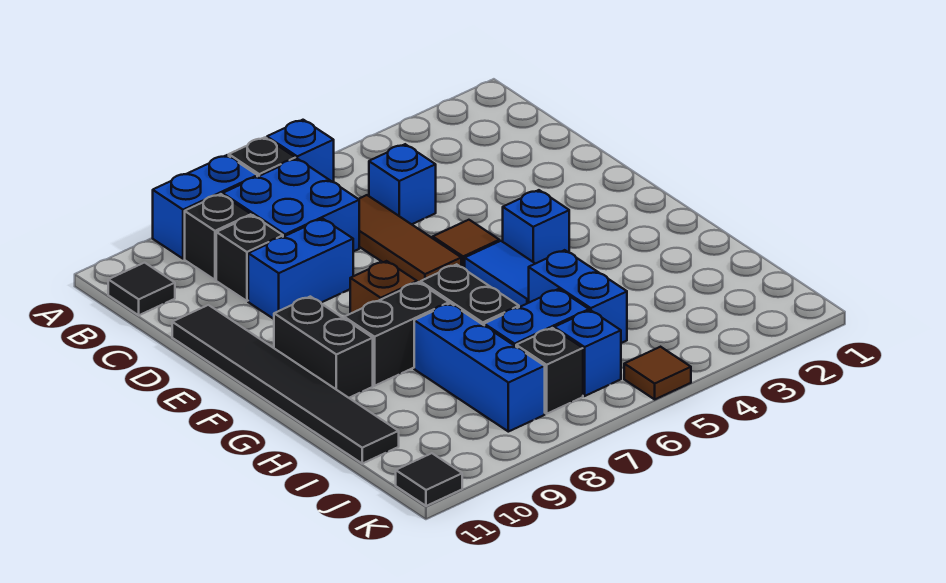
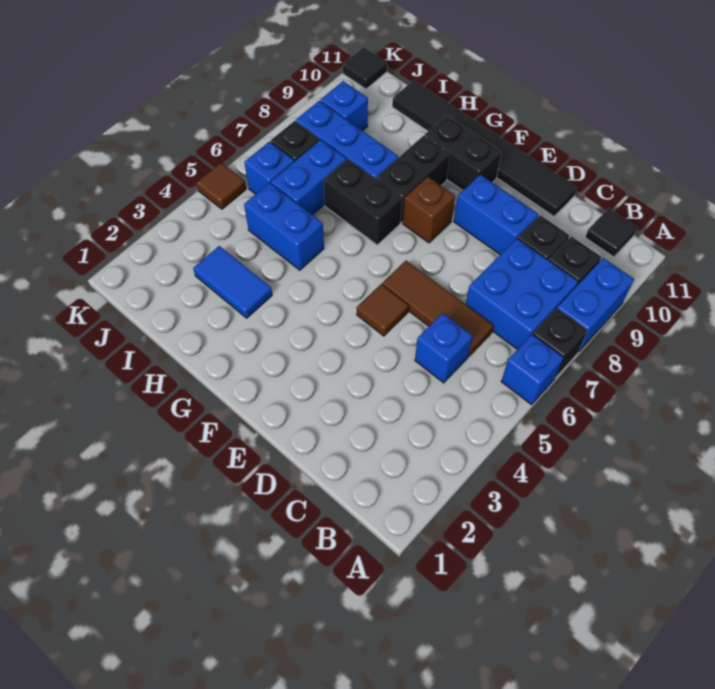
blue brick D8:D9 level 1 -> blue brick D9:E9 level 1
blue brick F4 level 1 -> blue brick J9 level 1
blue tile F5:G5 level 1 -> blue tile H3:I3 level 1

